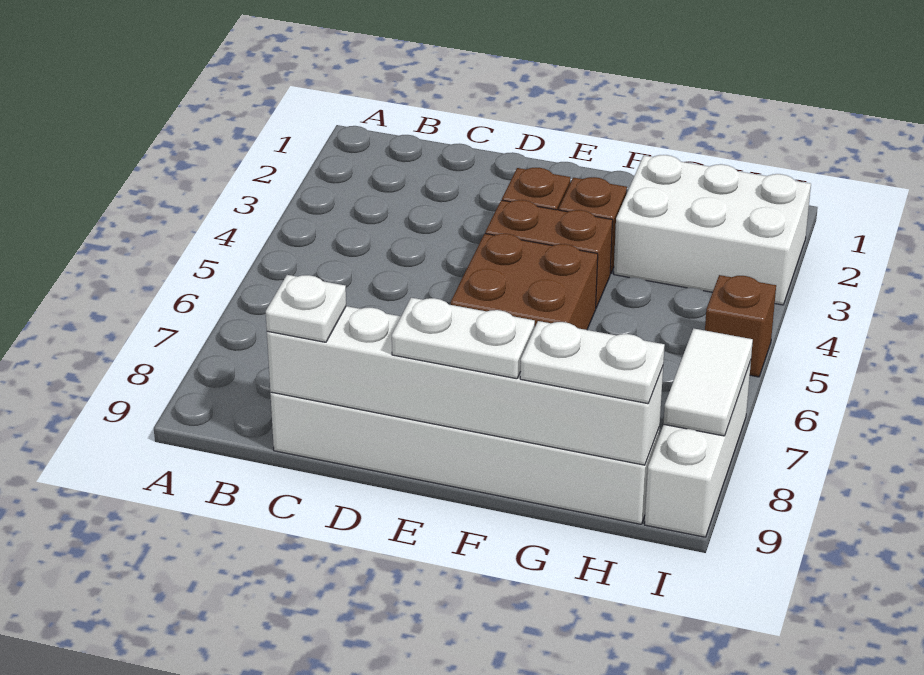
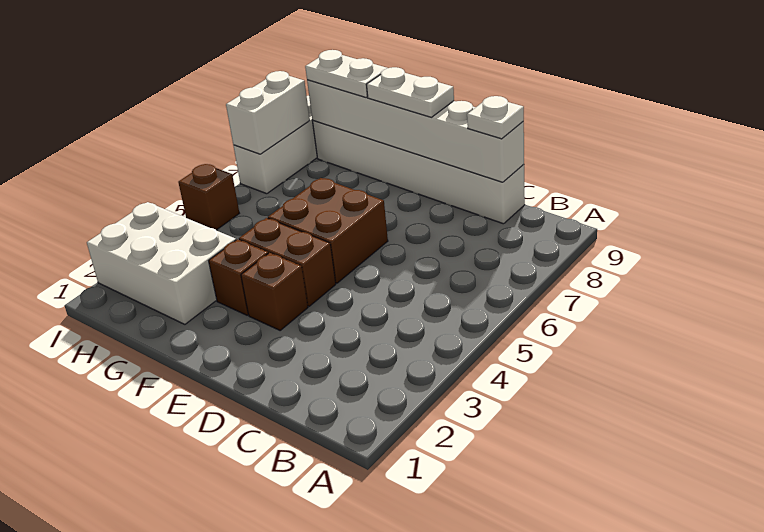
white tile I7:I8 level 2 -> white brick I7:I8 level 2

